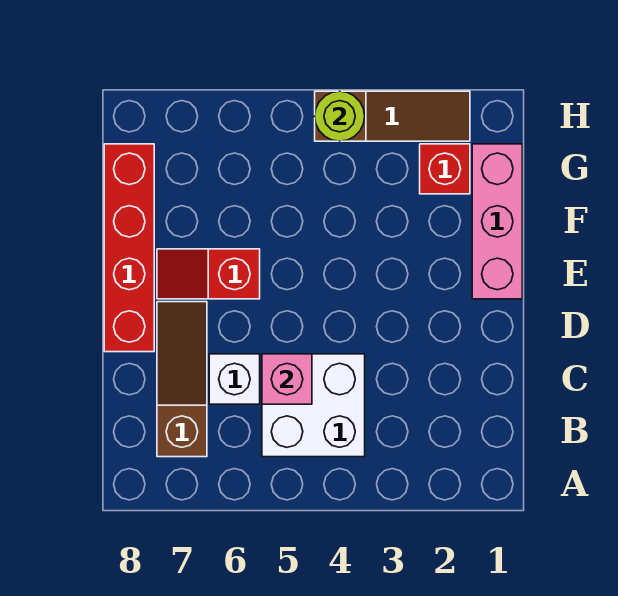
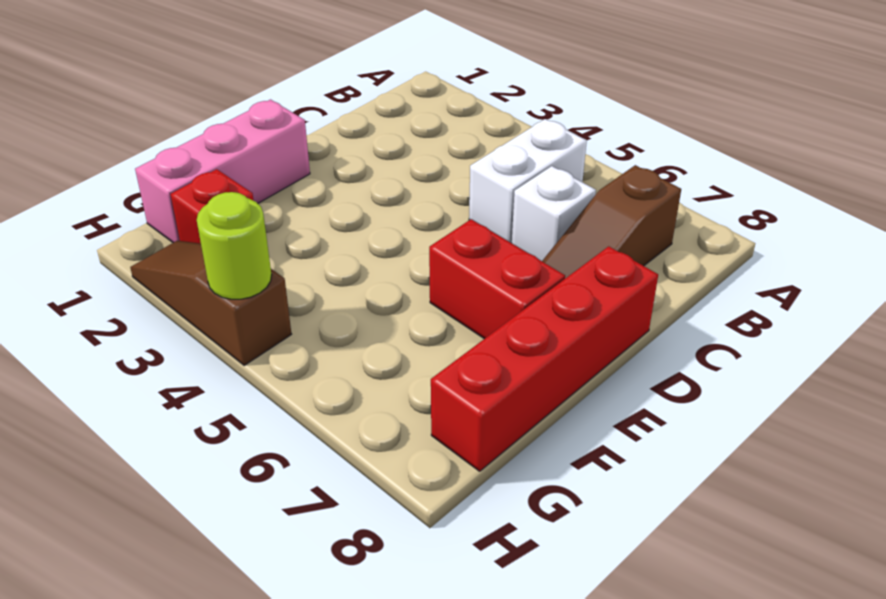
white brick B4:C5 level 1 -> white brick B5:C5 level 1
pink brick C5 level 2 -> none
red slope E6:E7 level 1 top 6 -> red brick E6:E7 level 1

